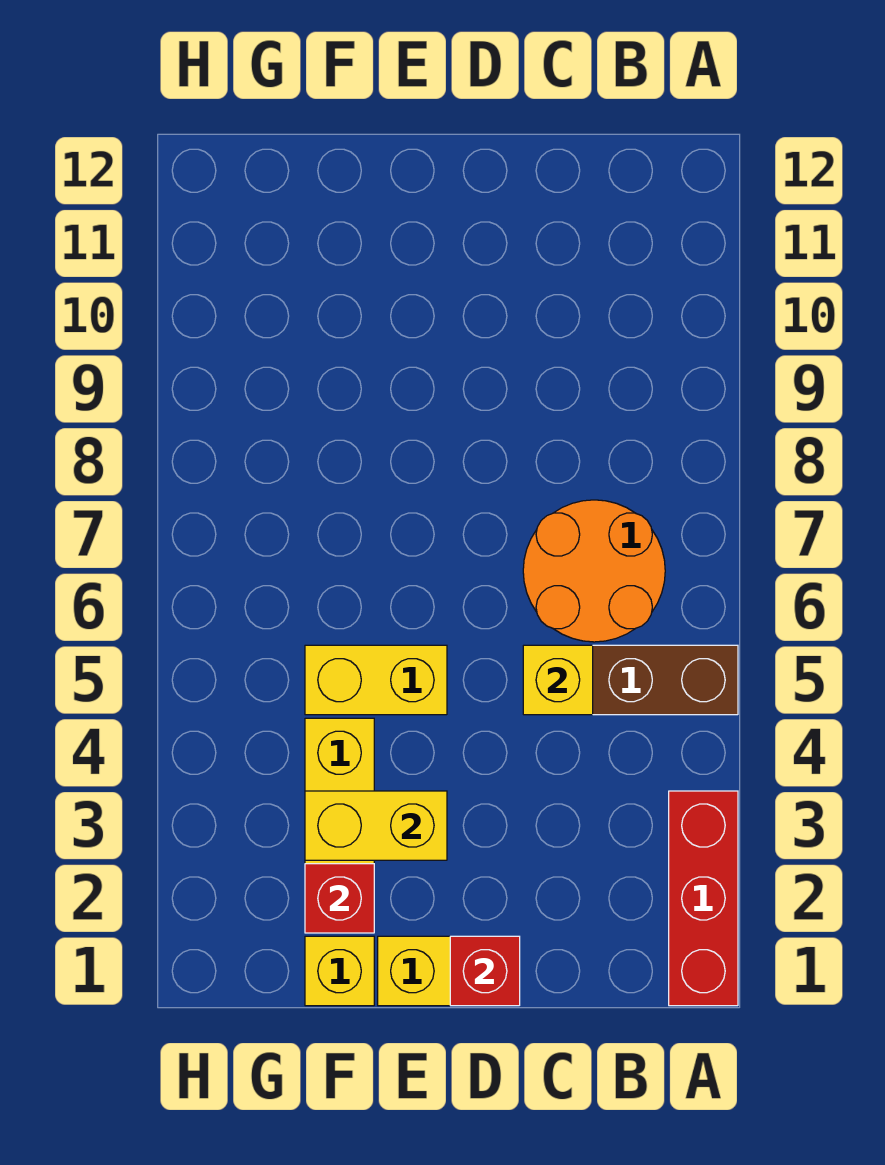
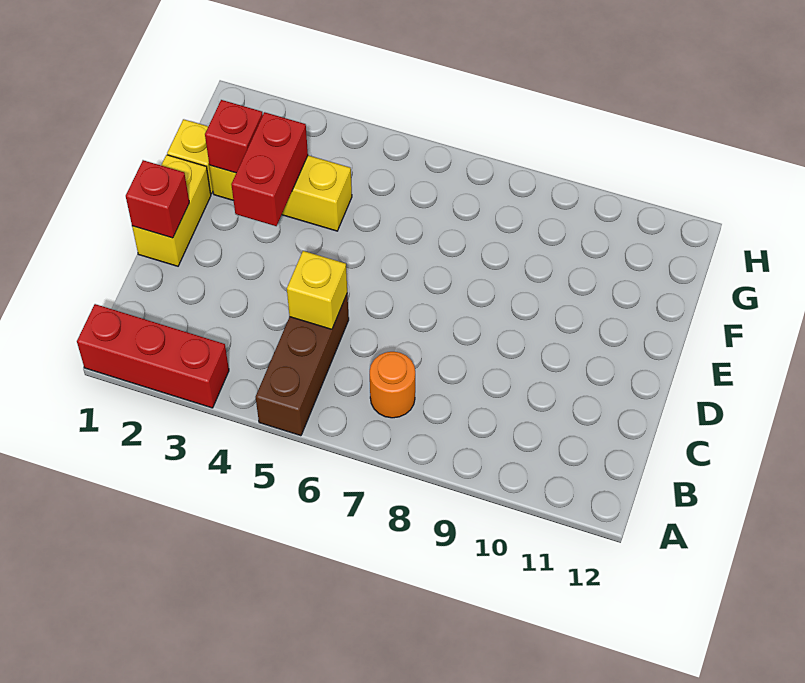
orange round brick B6:C7 level 1 -> orange round brick B7 level 1
yellow brick E3:F3 level 2 -> red brick E3:F3 level 2
yellow brick E5:F5 level 1 -> none

